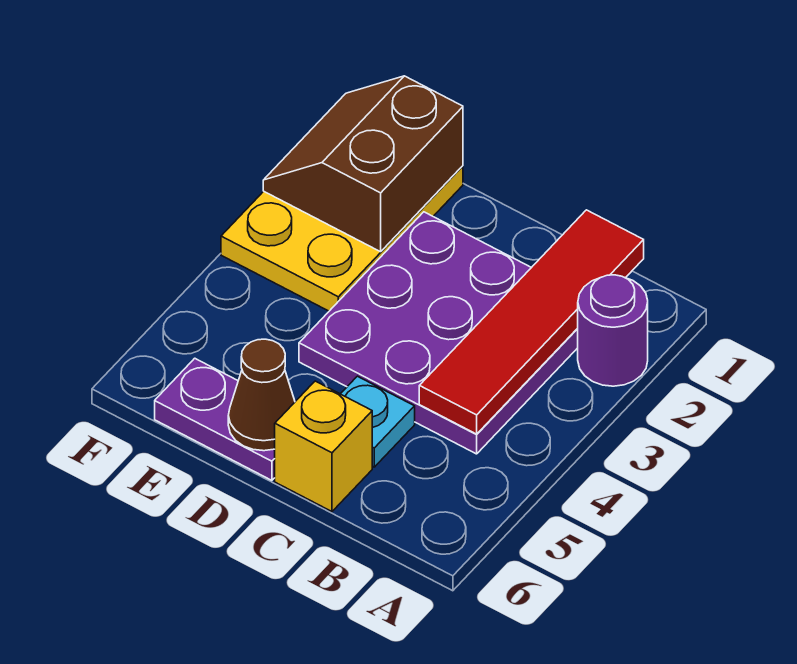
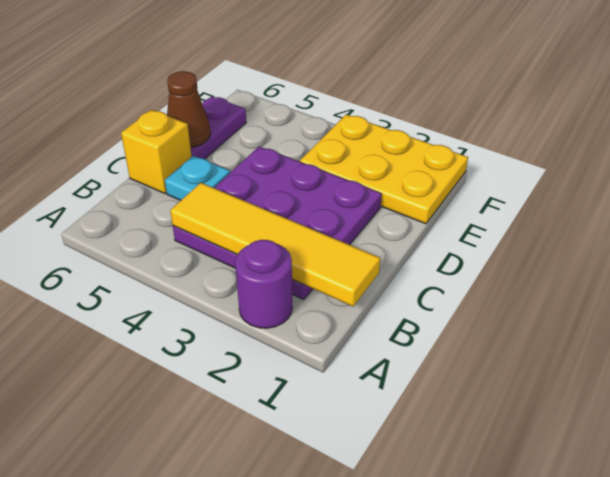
red tile B1:B4 level 2 -> yellow tile B1:B4 level 2
brown slope E1:F2 level 2 top E -> none

